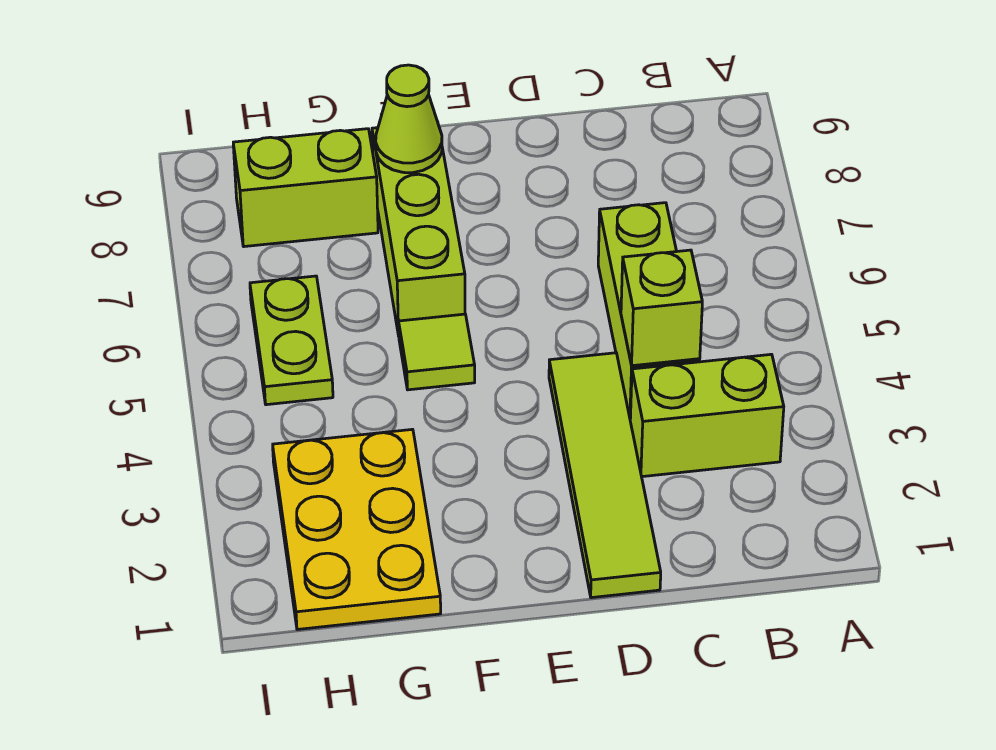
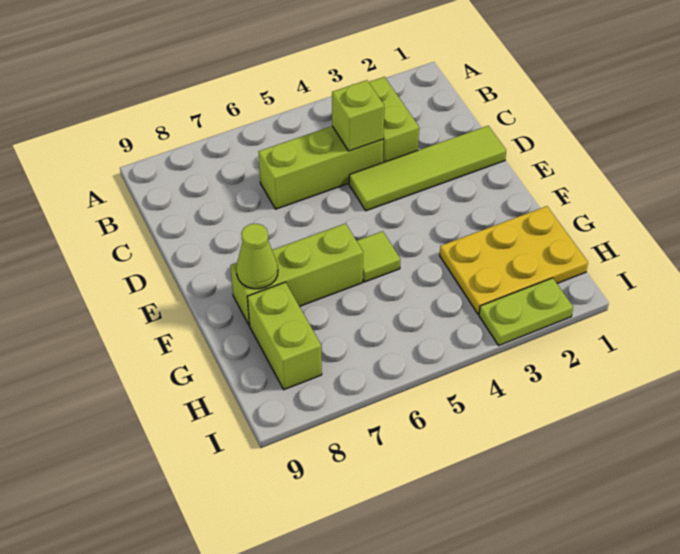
lime plate H5:H6 level 1 -> lime plate I2:I3 level 1

